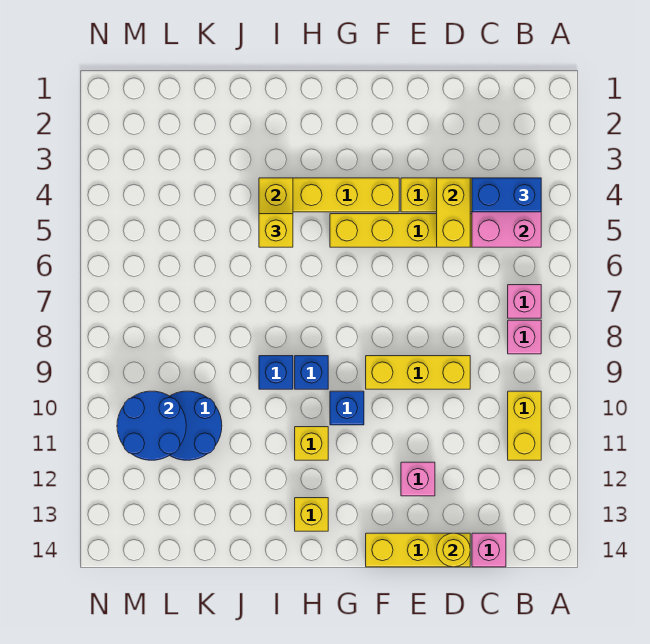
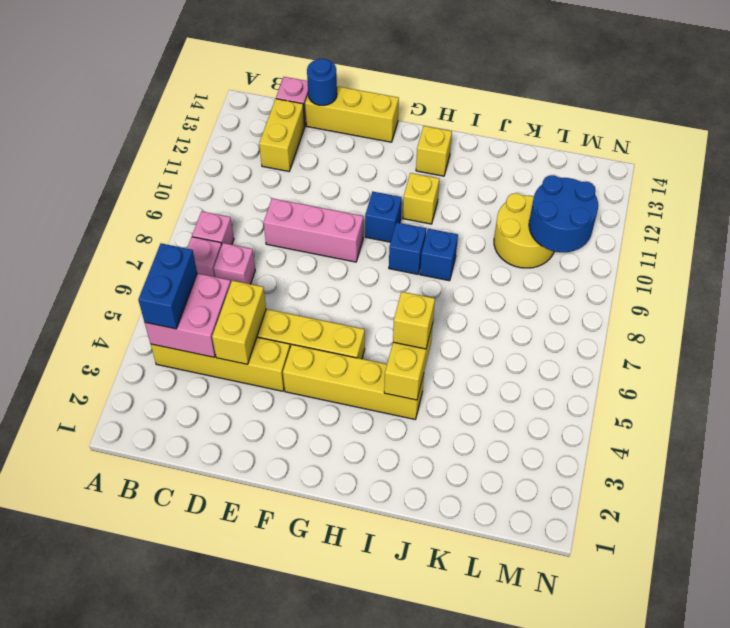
blue brick B4:C4 level 3 -> blue brick B4:B5 level 3
yellow brick B10:B11 level 1 -> yellow brick C12:C13 level 1
yellow brick D9:F9 level 1 -> pink brick D9:F9 level 1
yellow round brick D14 level 2 -> blue round brick D14 level 2
pink brick E12 level 1 -> pink brick C7 level 1
blue round brick K10:L11 level 1 -> yellow round brick K10:L11 level 1

